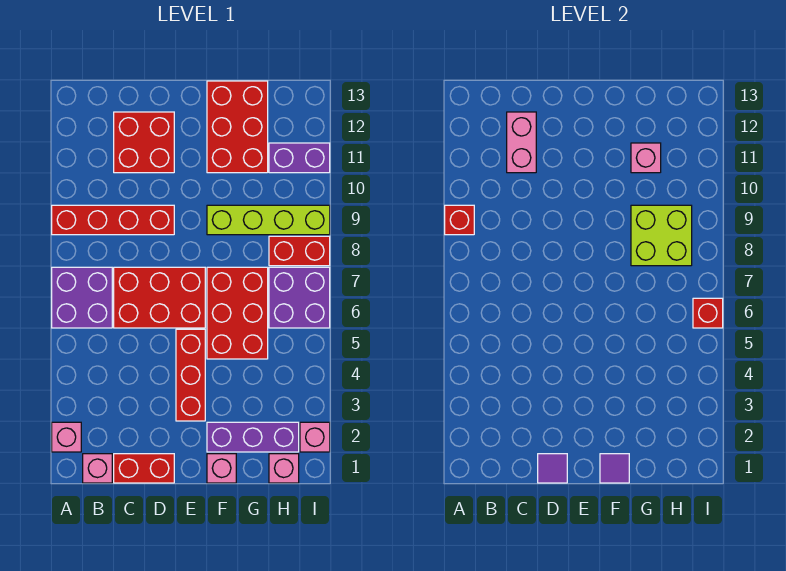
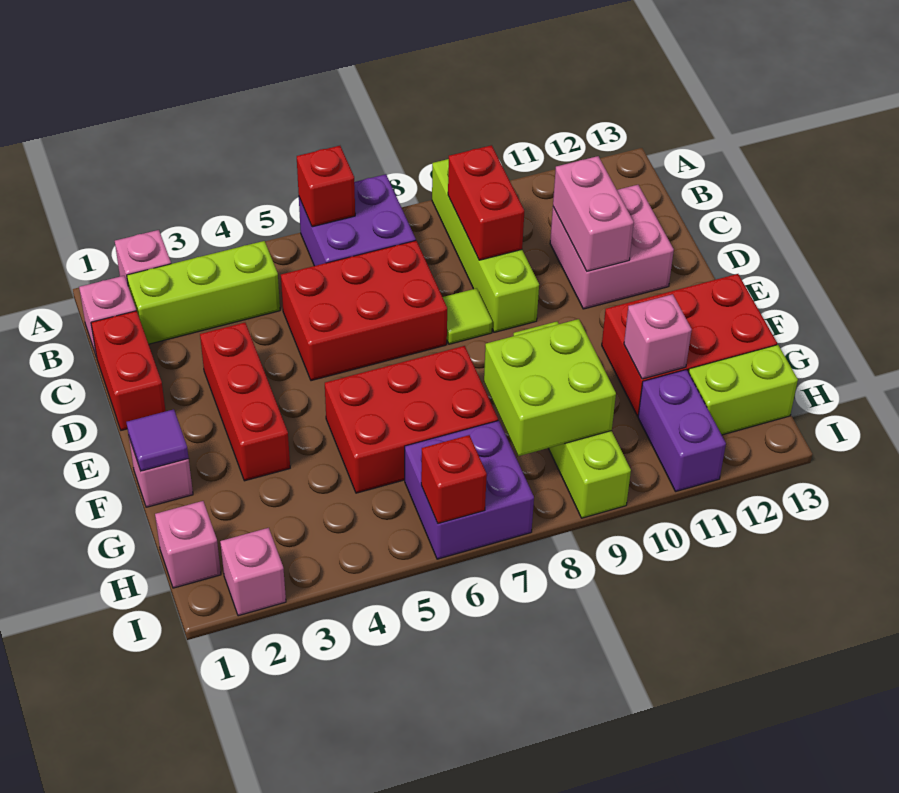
red brick A9:D9 level 1 -> lime brick A9:D9 level 1
red brick A9 level 2 -> red brick A6 level 2
none -> lime brick B2:B4 level 1
red brick C6:E7 level 1 -> red brick C5:D7 level 1
red brick C11:D12 level 1 -> pink brick C11:D12 level 1
pink brick C11:C12 level 2 -> pink brick C11:D11 level 2
purple tile D1 level 2 -> none
none -> lime tile D8 level 1
red brick E3:E5 level 1 -> red brick D3:F3 level 1
purple brick F2:H2 level 1 -> none
red brick H8:I8 level 1 -> red brick B9:C9 level 2
none -> lime brick H12:H13 level 1

